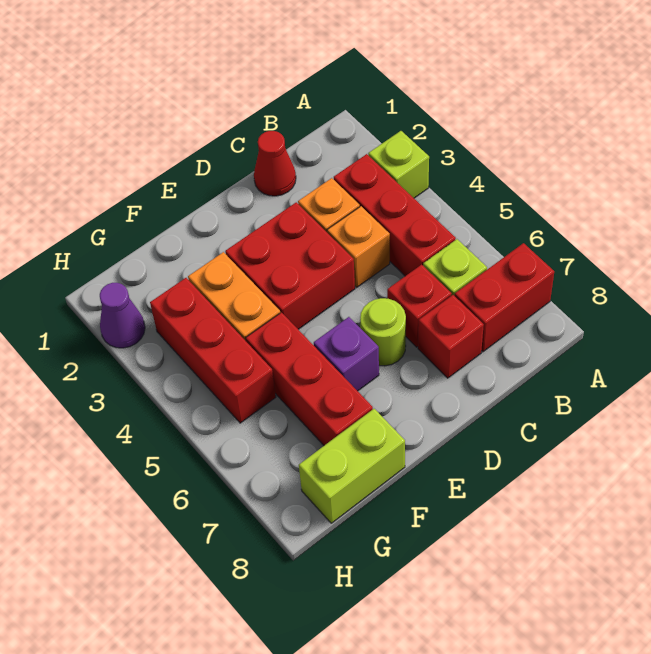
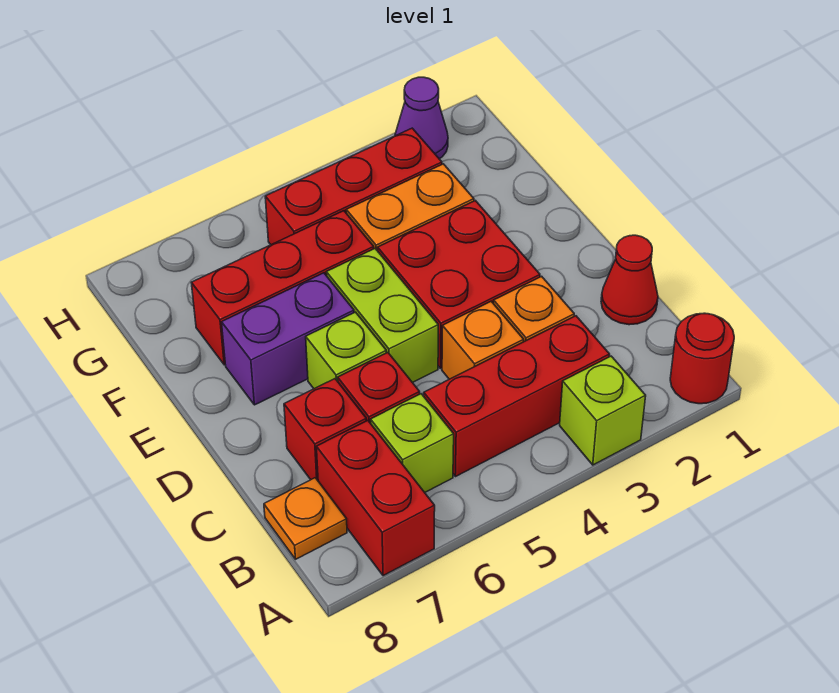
none -> red round brick A1 level 1
none -> orange plate B8 level 1
lime round brick D6 level 1 -> lime brick D6 level 1
purple brick E6 level 1 -> purple brick E6:E7 level 1
lime brick F8:G8 level 1 -> lime brick D5:E5 level 1

